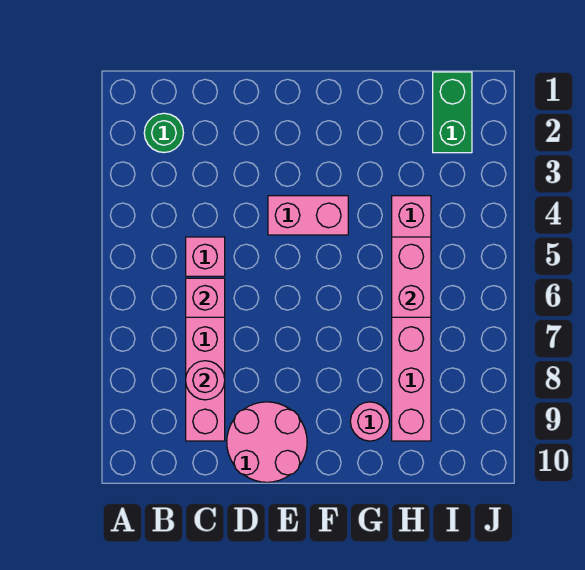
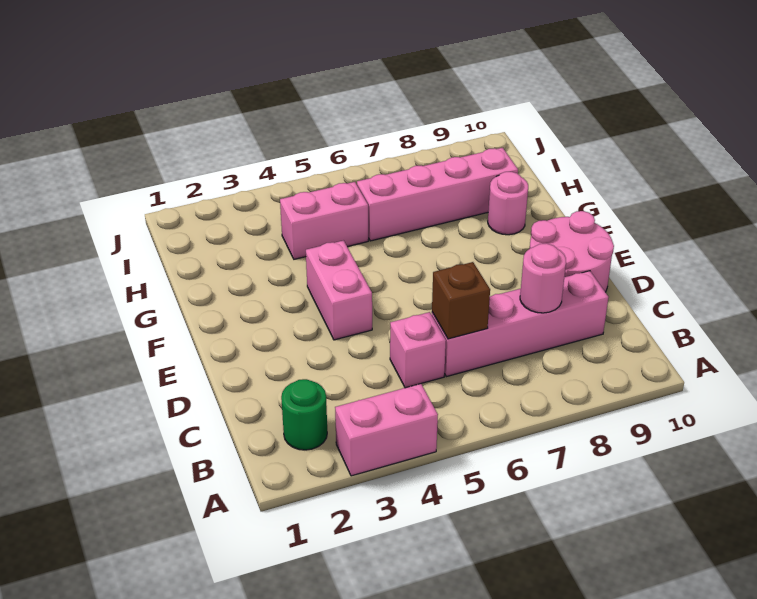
pink brick C6 level 2 -> brown brick C6 level 2
pink brick H5:H6 level 2 -> pink brick A3:A4 level 1
green brick I1:I2 level 1 -> none

